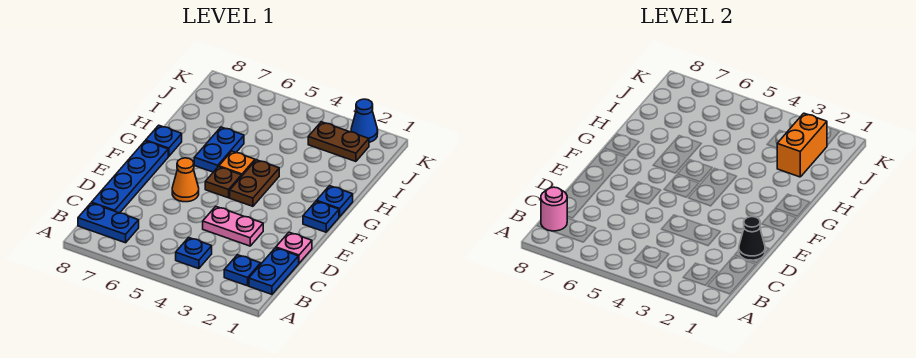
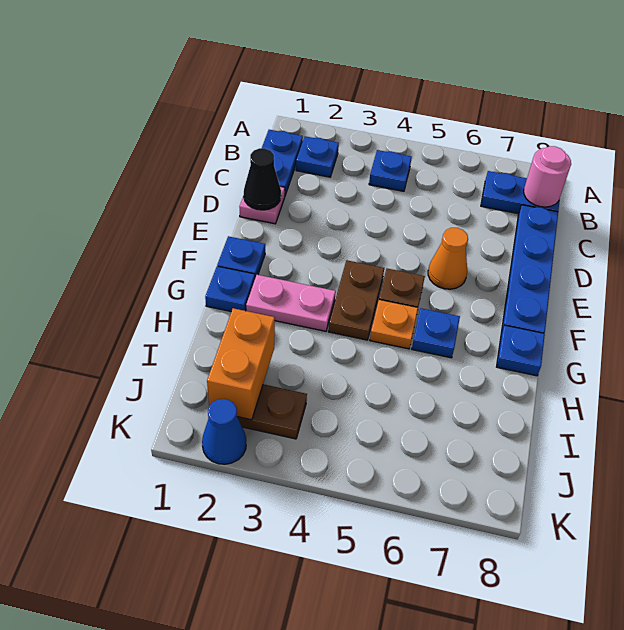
pink plate D3:D4 level 1 -> pink plate G2:G3 level 1
blue plate G6:H6 level 1 -> blue plate G6 level 1

